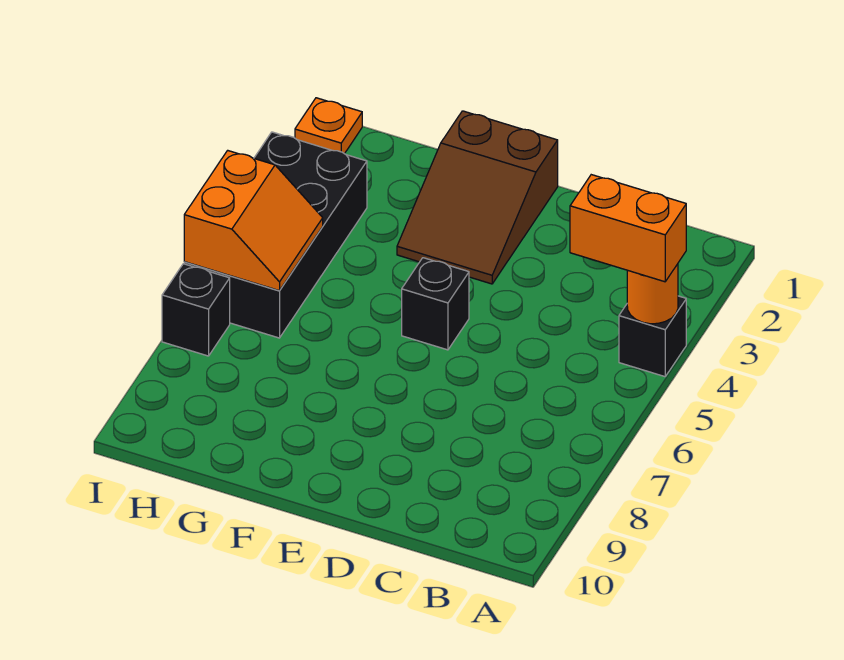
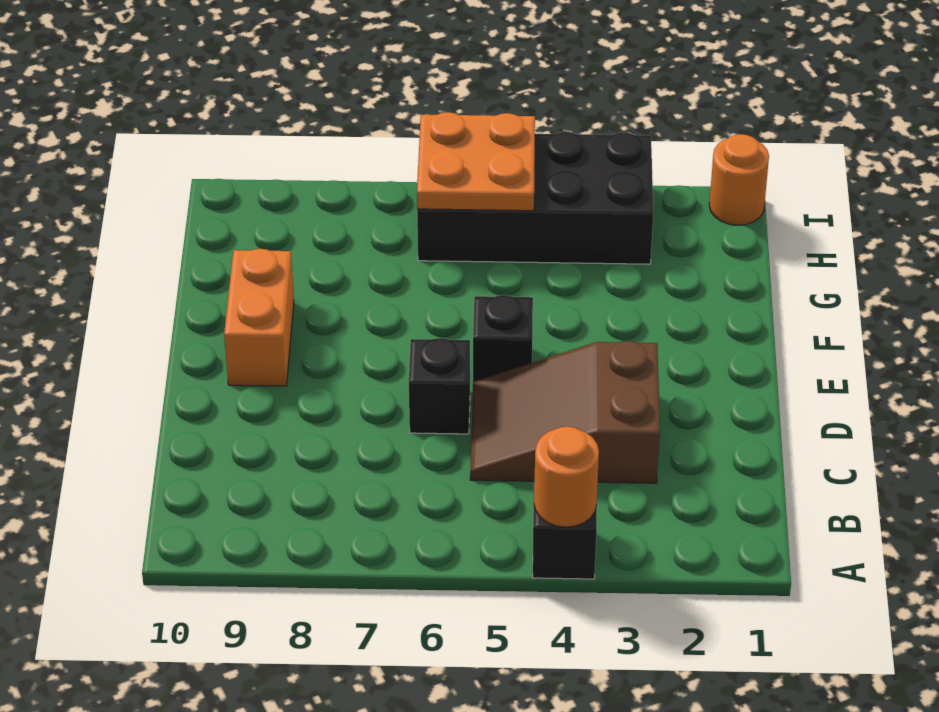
orange brick A4:B4 level 3 -> orange brick E9:F9 level 1
brown slope E1:F3 level 1 top 1 -> brown slope C3:D5 level 1 top 3
orange slope H5:I6 level 2 top I -> orange plate H5:I6 level 2
orange plate I1 level 1 -> orange round brick I1 level 1
black brick I7 level 1 -> black brick D6 level 1

